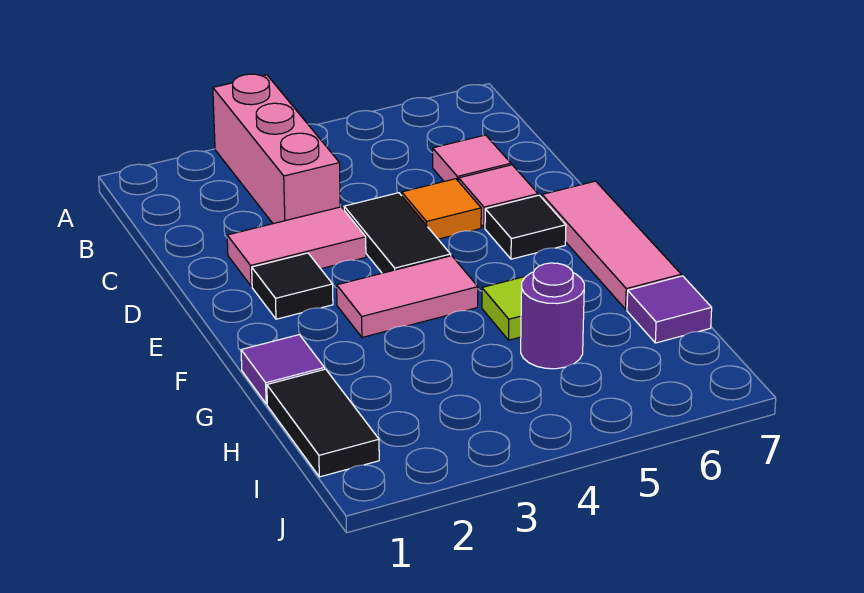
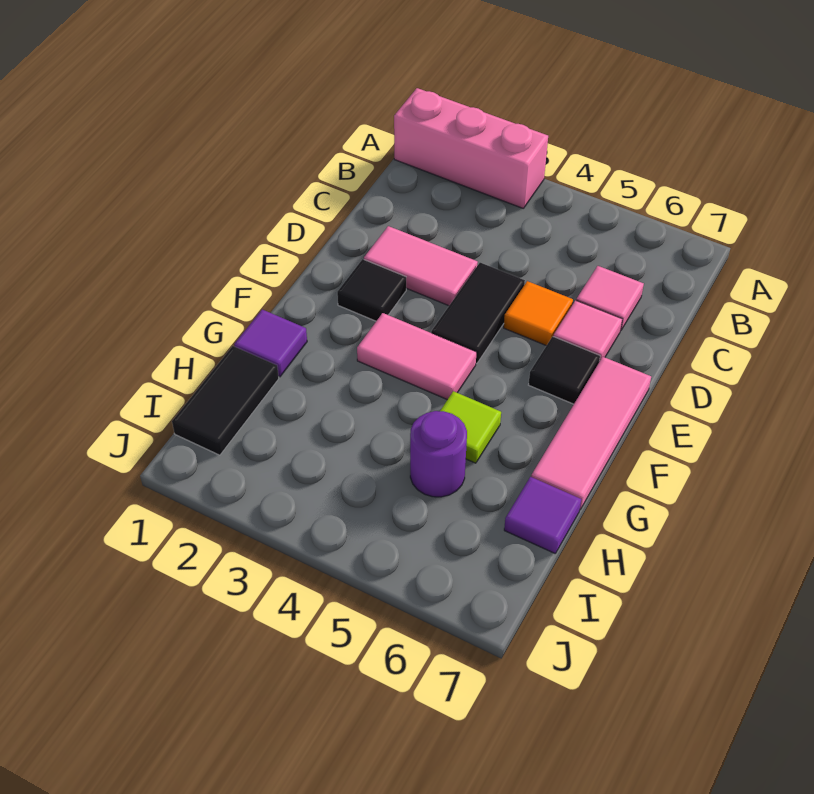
pink brick A3:C3 level 1 -> pink brick A1:A3 level 1

